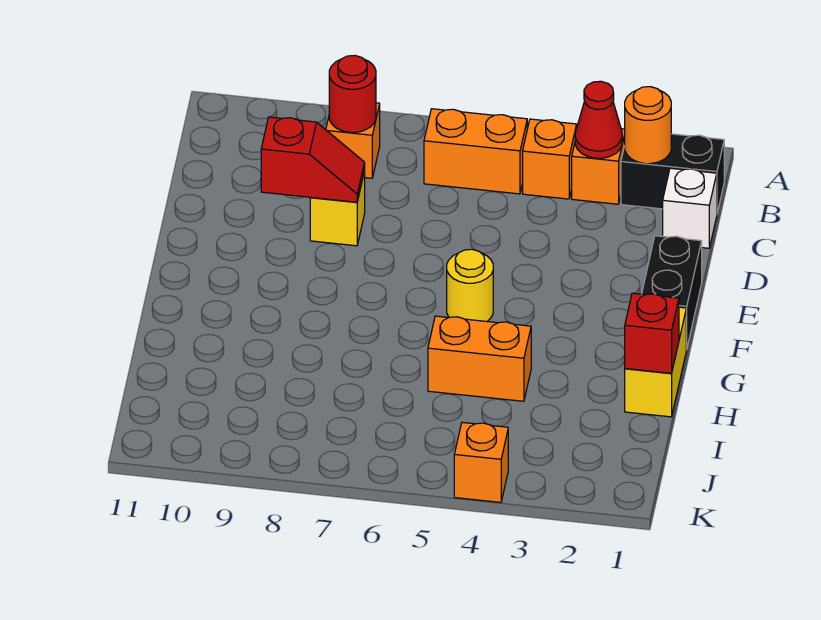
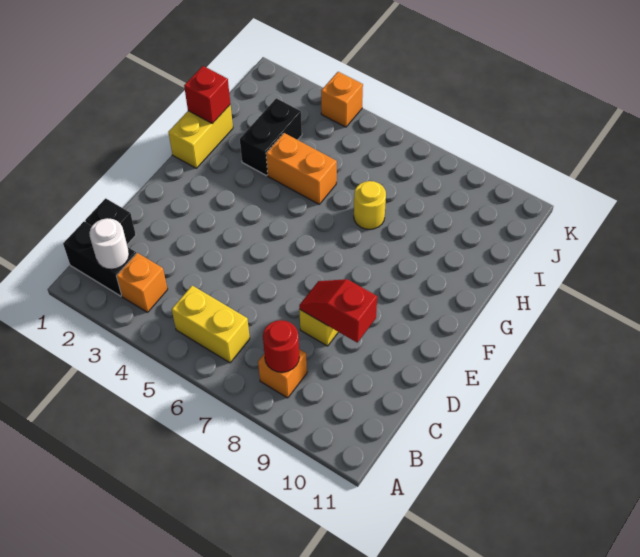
orange round brick B2 level 2 -> white round brick B2 level 2
red cone B3 level 2 -> none
orange brick B4 level 1 -> none
orange brick B5:B6 level 1 -> yellow brick B5:B6 level 1
white brick C1 level 1 -> black brick C1 level 1
black brick E1:F1 level 1 -> black brick H3:I3 level 1
yellow round brick F5 level 1 -> yellow round brick H7 level 1

